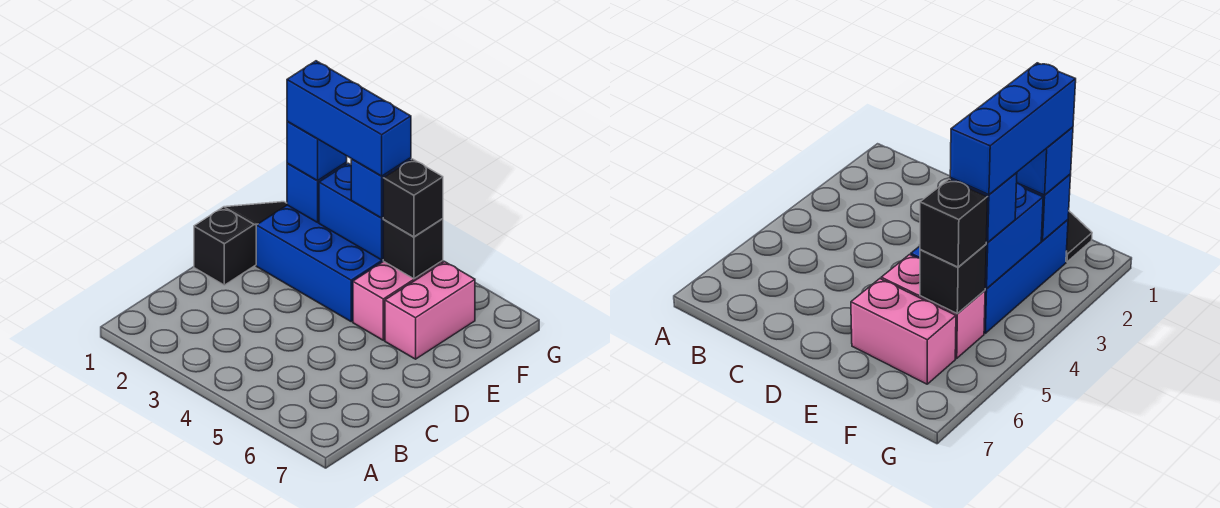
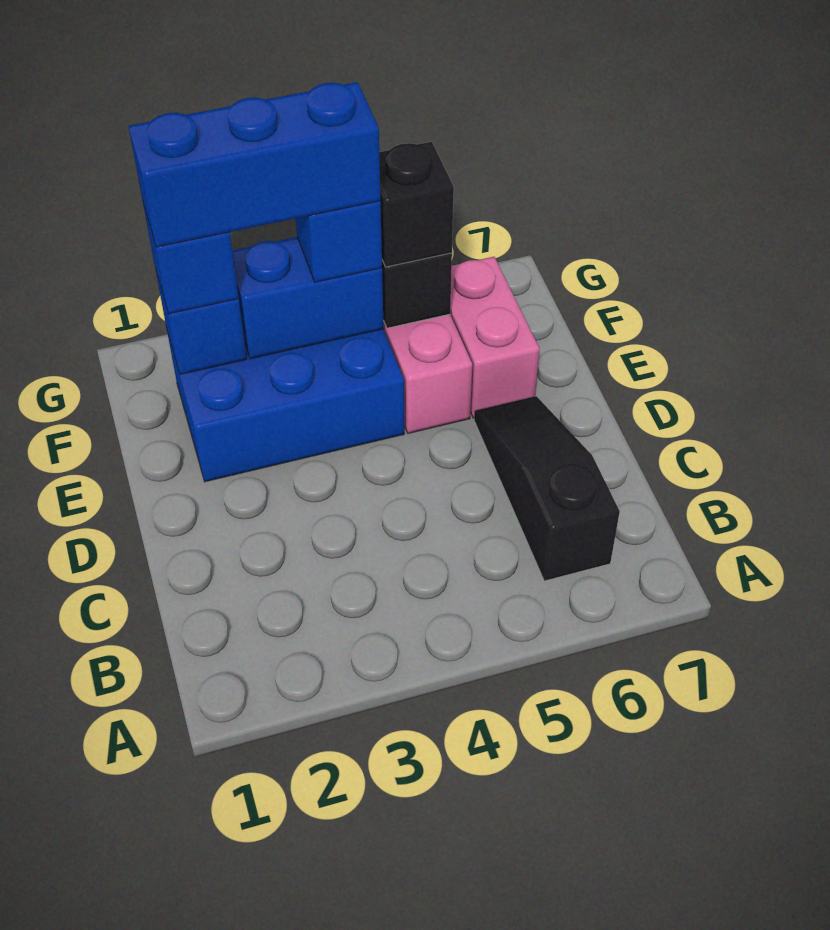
black slope D1:F1 level 1 top D -> black slope B6:D6 level 1 top B

